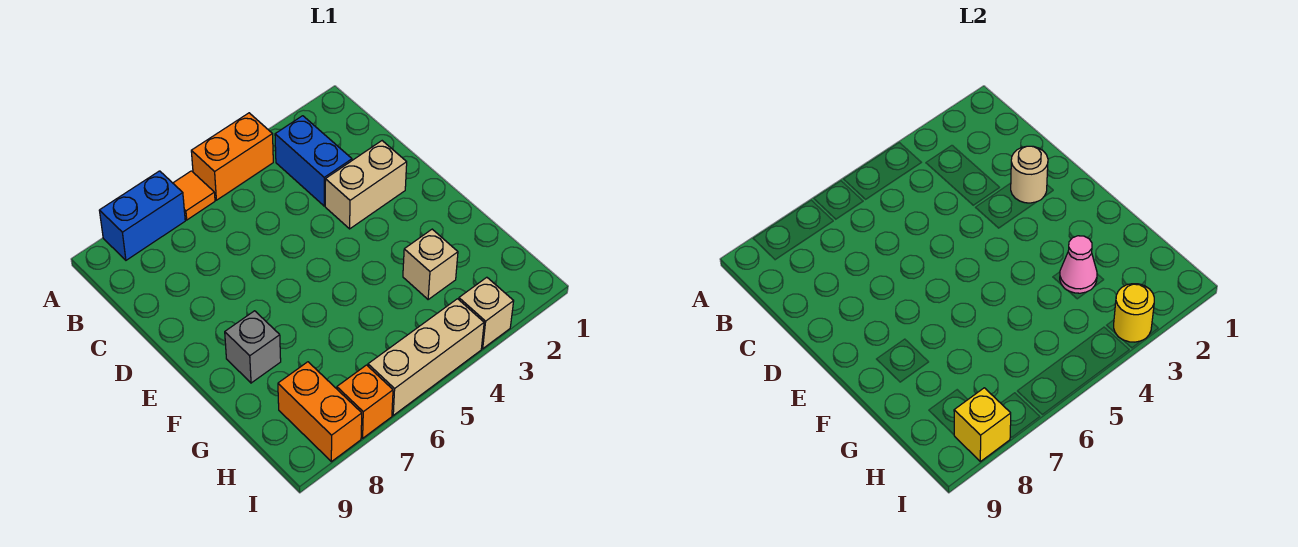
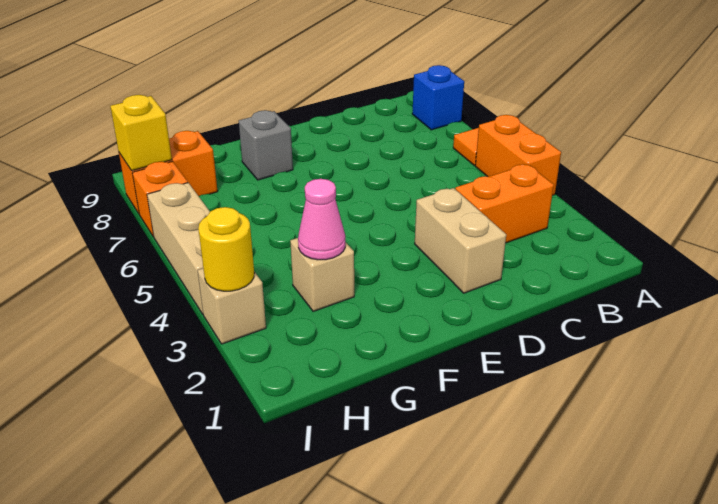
blue brick A7:A8 level 1 -> blue brick A8 level 1
blue brick B3:C3 level 1 -> orange brick B3:C3 level 1
tan round brick D2 level 2 -> none

